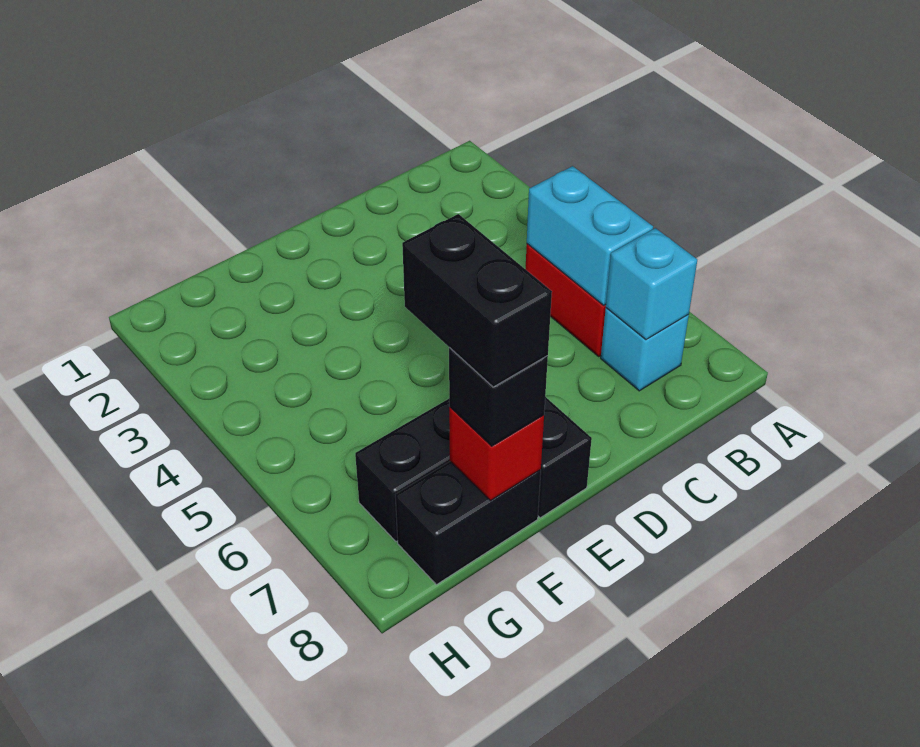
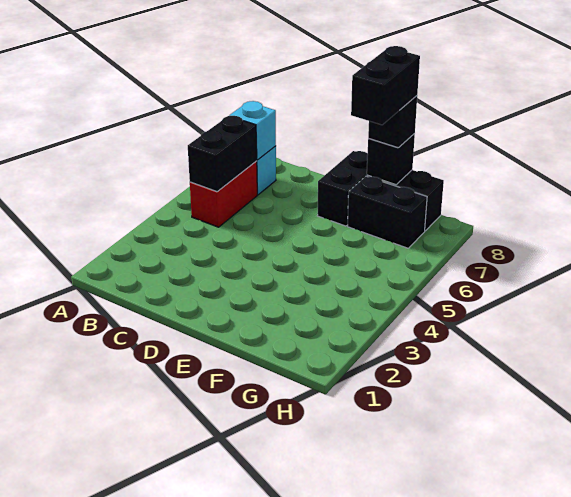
cyan brick B5:B6 level 2 -> black brick B5:B6 level 2
red brick F8 level 2 -> black brick F8 level 2

